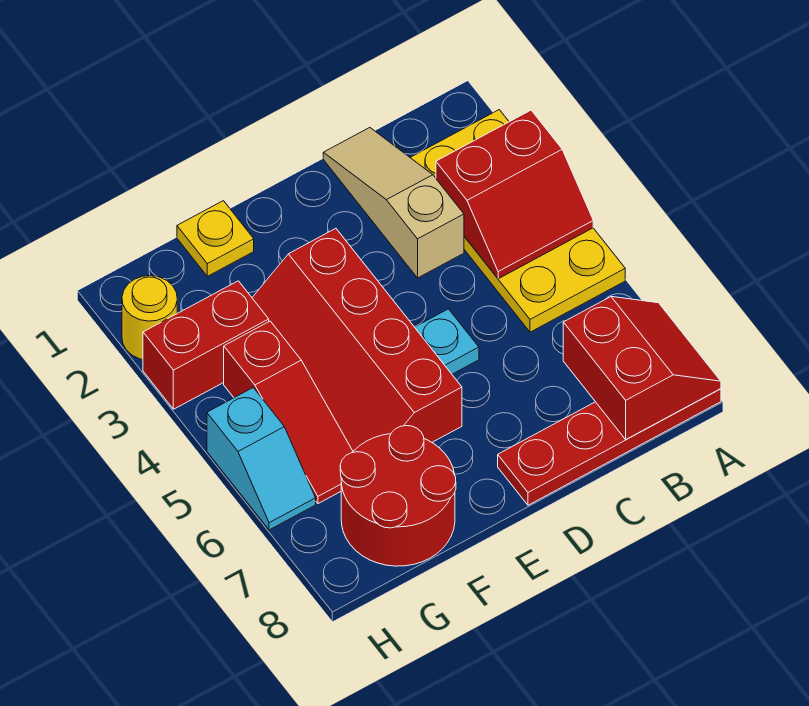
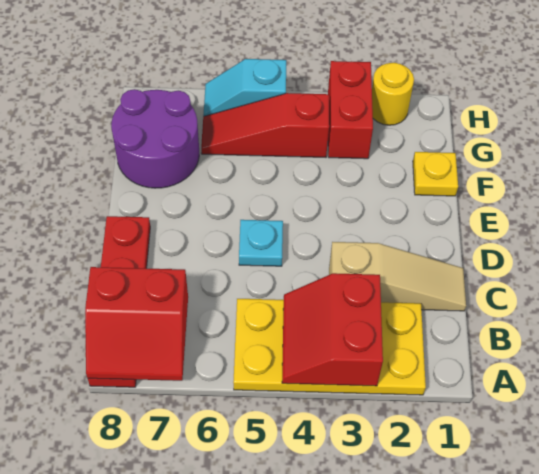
red slope E3:F6 level 1 top E -> none
red round brick F7:G8 level 1 -> purple round brick F7:G8 level 1

